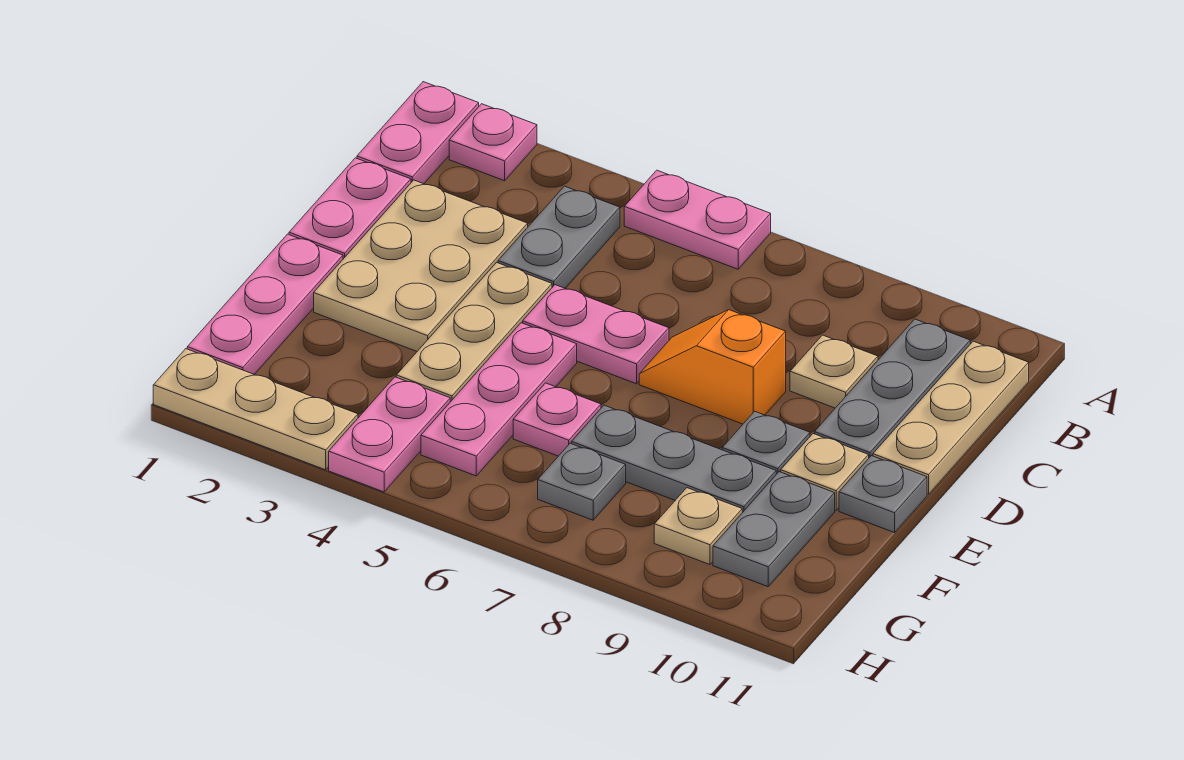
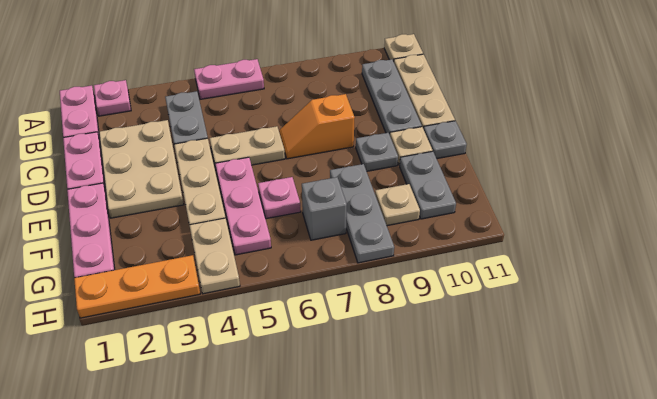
tan plate C9 level 1 -> tan plate A11 level 1
pink plate D5:D6 level 1 -> tan plate D5:D6 level 1
grey plate F7:F9 level 1 -> grey plate F8:H8 level 1
pink plate G4:H4 level 1 -> tan plate G4:H4 level 1
grey plate G7 level 1 -> grey brick G7 level 1
tan plate H1:H3 level 1 -> orange plate H1:H3 level 1

